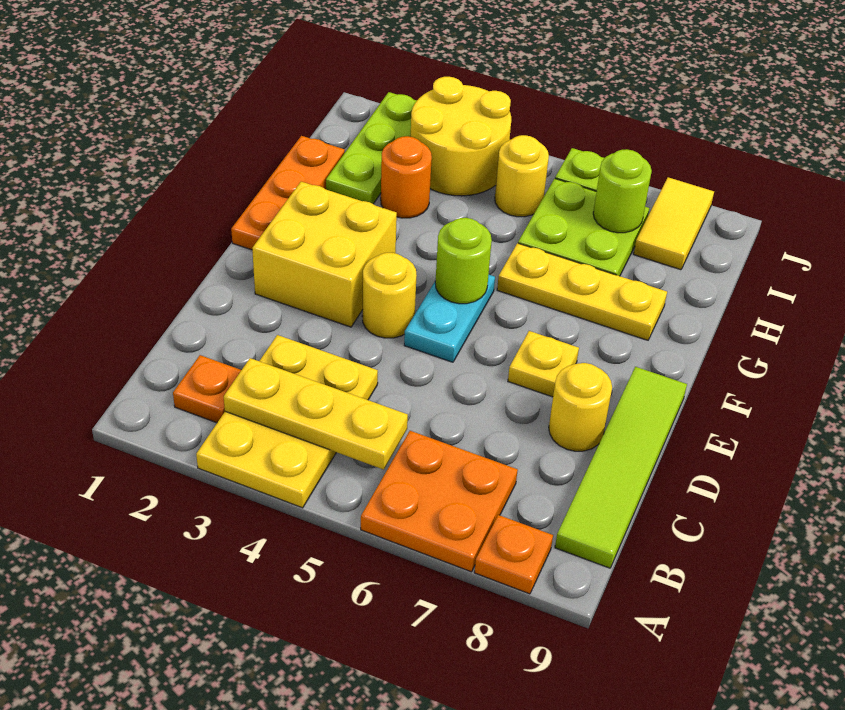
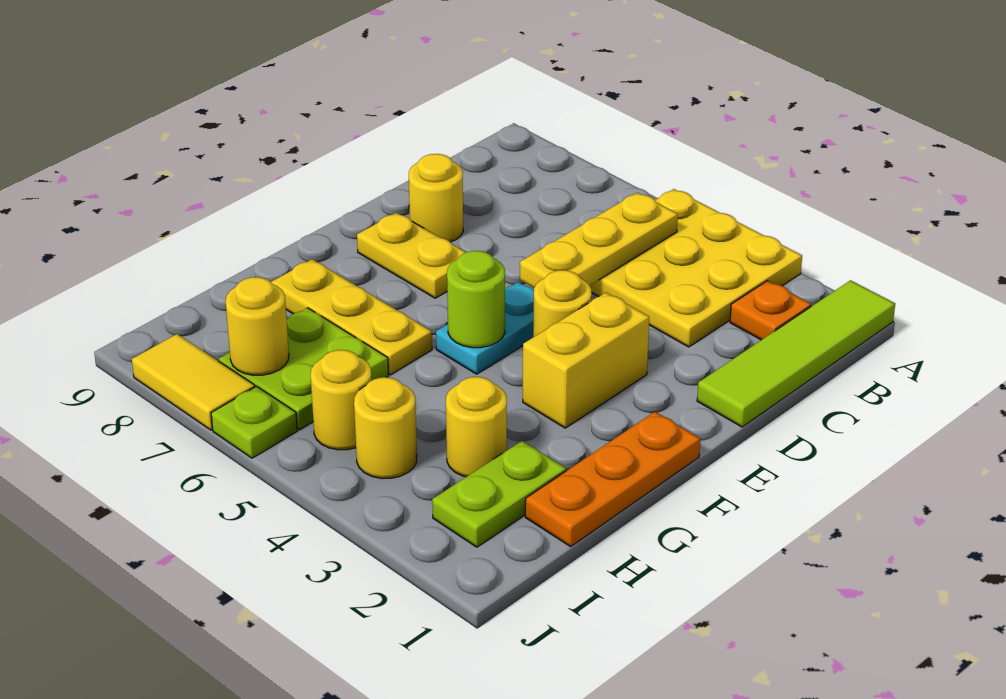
yellow plate A3:C4 level 1 -> yellow plate A3:C5 level 1
orange plate A6:B7 level 1 -> none
orange plate A8 level 1 -> none
yellow plate B3:B5 level 2 -> yellow plate B5:D5 level 2
lime tile B9:E9 level 1 -> lime tile A1:D1 level 1
yellow brick E2:F3 level 1 -> yellow brick E3:F3 level 1
yellow plate E7 level 1 -> yellow plate E7:E8 level 1
lime plate H2:J2 level 1 -> lime plate H2:I2 level 1
orange round brick H3 level 1 -> yellow round brick H3 level 1
yellow round brick I3:J4 level 1 -> yellow round brick I4 level 1
lime round brick I7 level 2 -> yellow round brick I7 level 2
yellow tile I8:J8 level 1 -> yellow tile J7:J8 level 1

